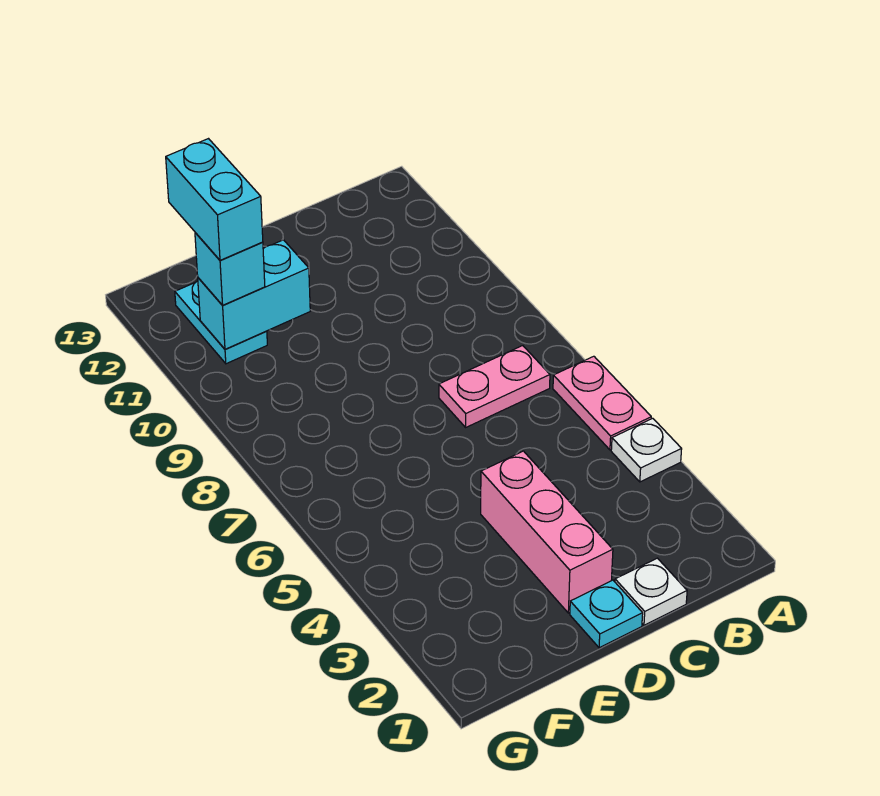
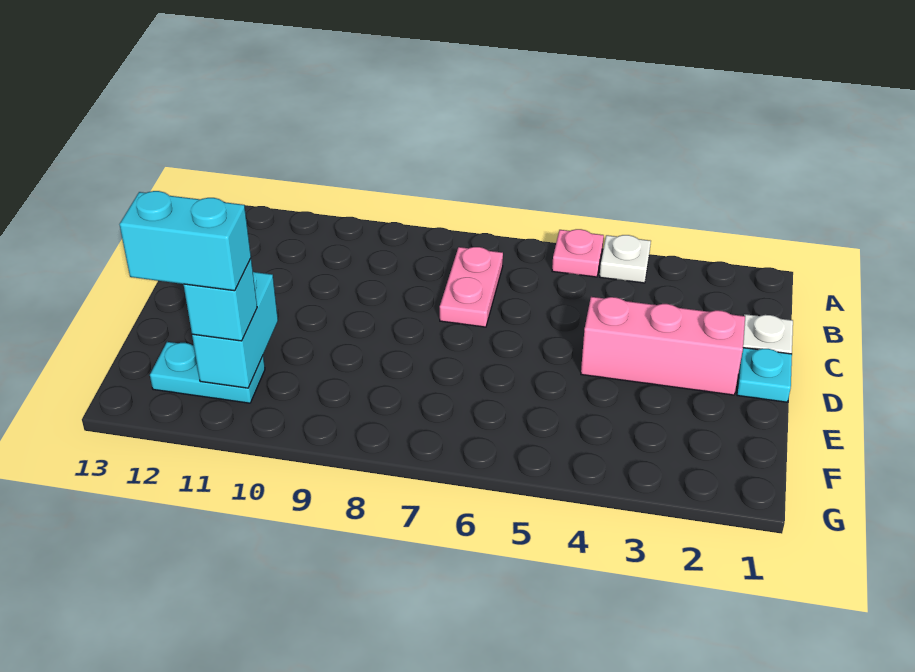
pink plate A5:A6 level 1 -> pink plate A5 level 1

